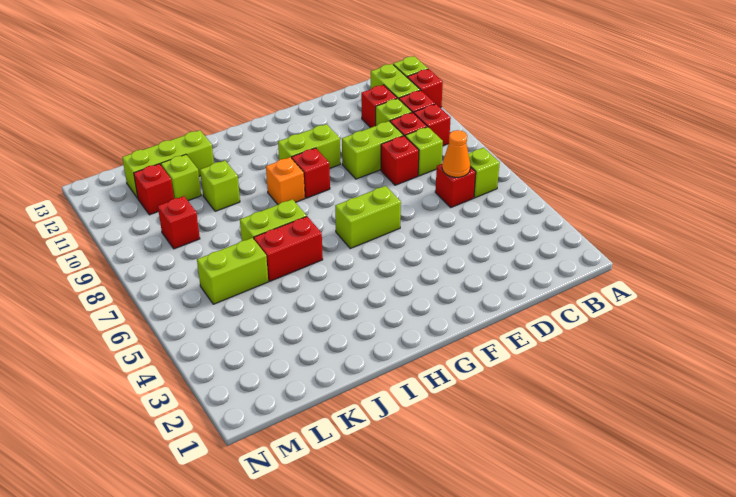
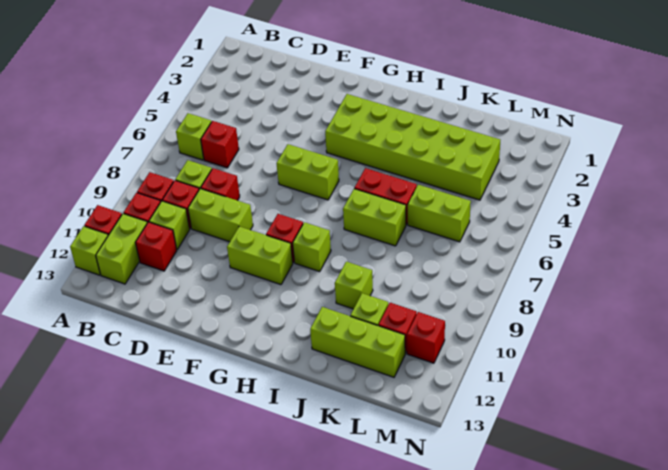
orange cone C6 level 2 -> none
none -> lime brick G3:L4 level 1
orange brick H9 level 1 -> lime brick H9 level 1
red brick L9 level 1 -> red brick M11 level 1

